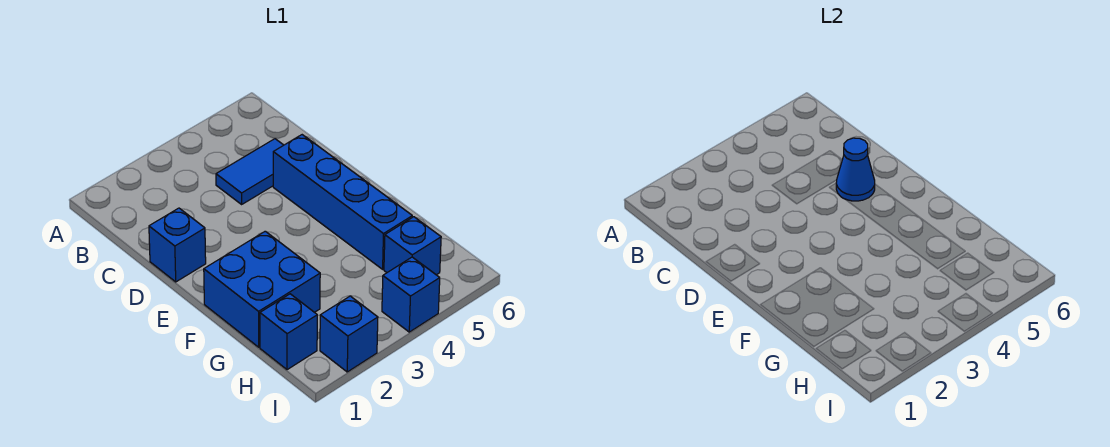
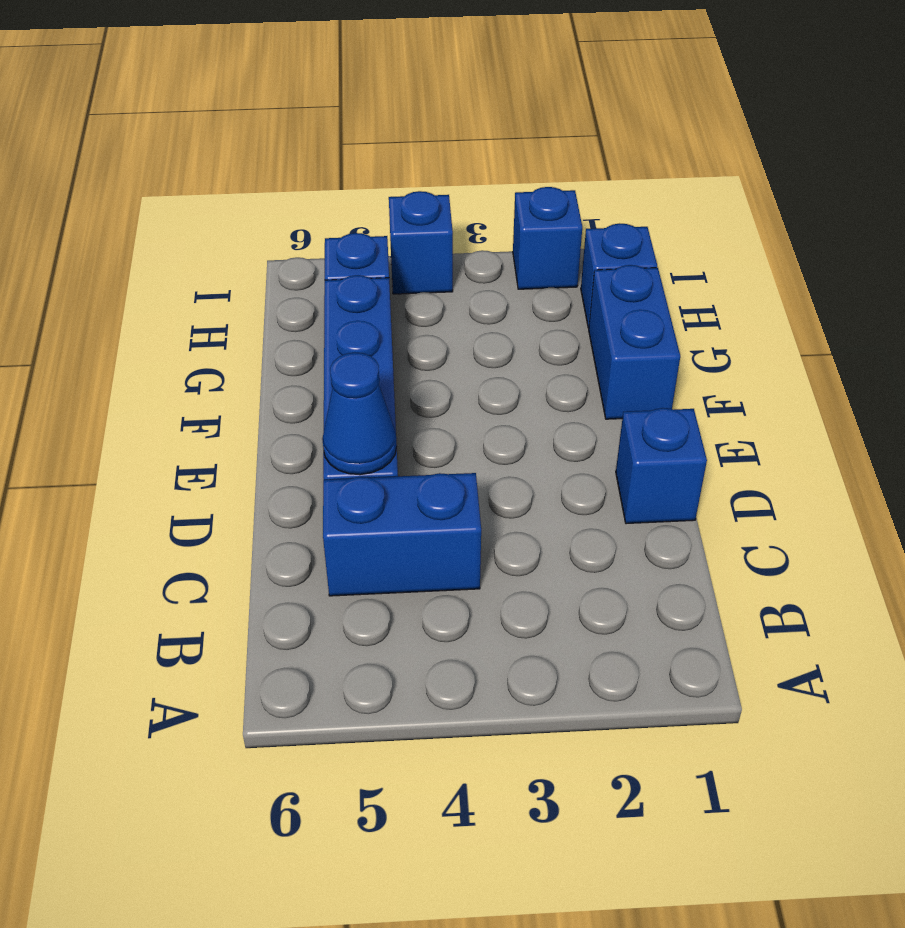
blue tile C4:C5 level 1 -> blue brick C4:C5 level 1
blue brick F1:G2 level 1 -> blue brick F1:G1 level 1

